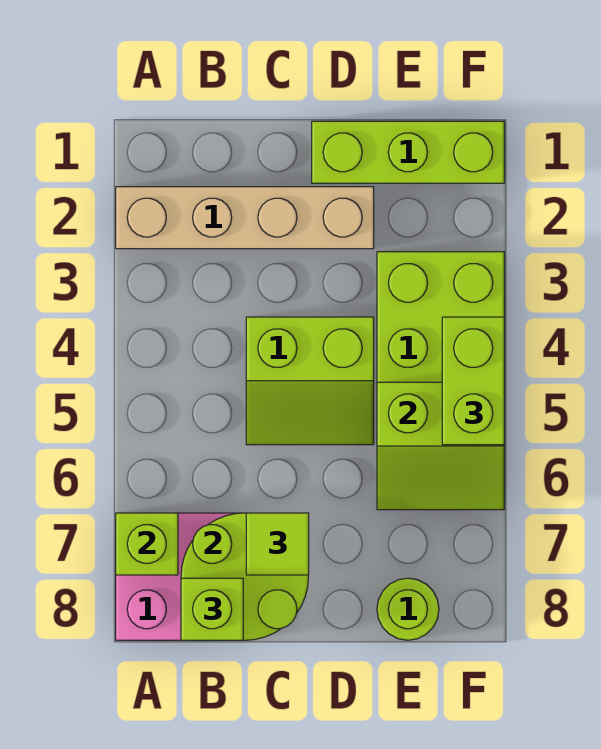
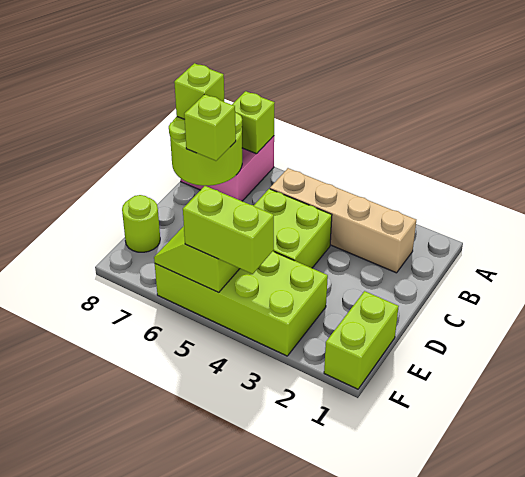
tan brick A2:D2 level 1 -> tan brick B2:B5 level 1
lime slope C4:D5 level 1 top 4 -> lime brick C4:D5 level 1
lime tile C7 level 3 -> lime brick C7 level 3
lime brick D1:F1 level 1 -> lime brick E1:F1 level 1

